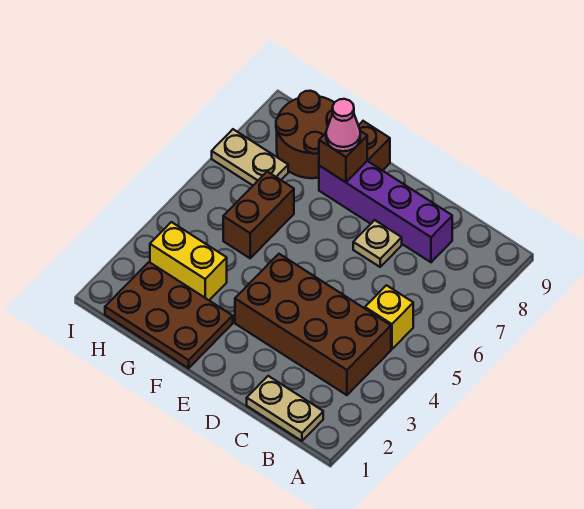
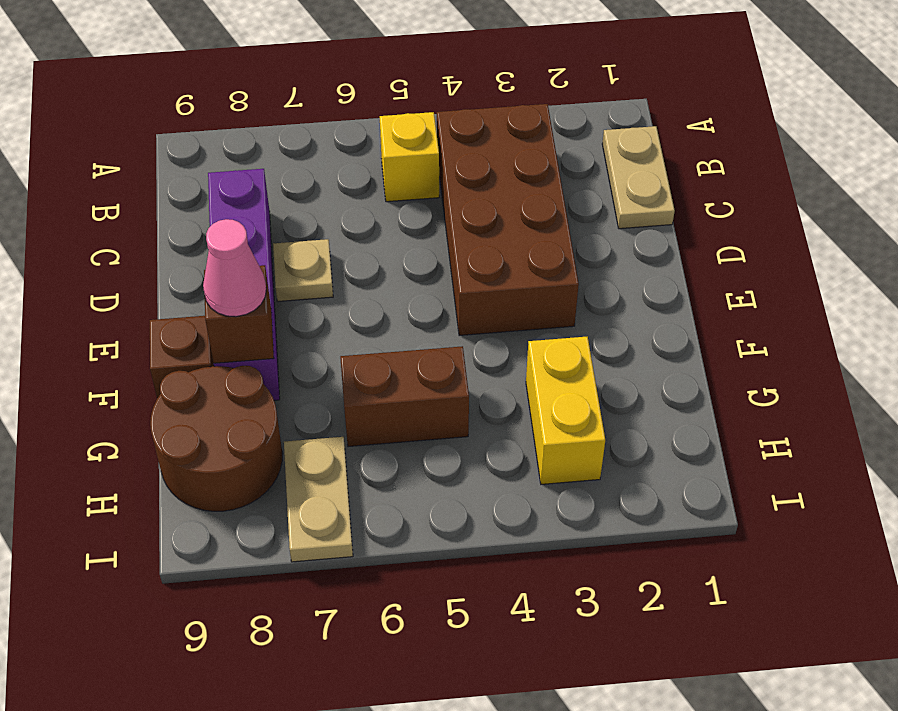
brown plate F1:H2 level 1 -> none

